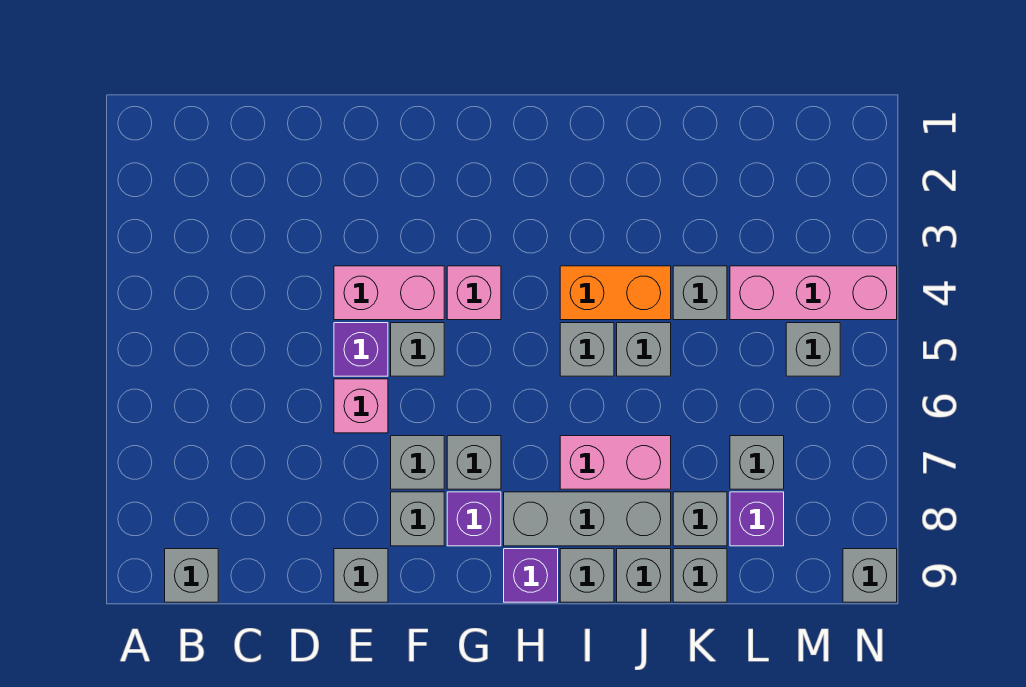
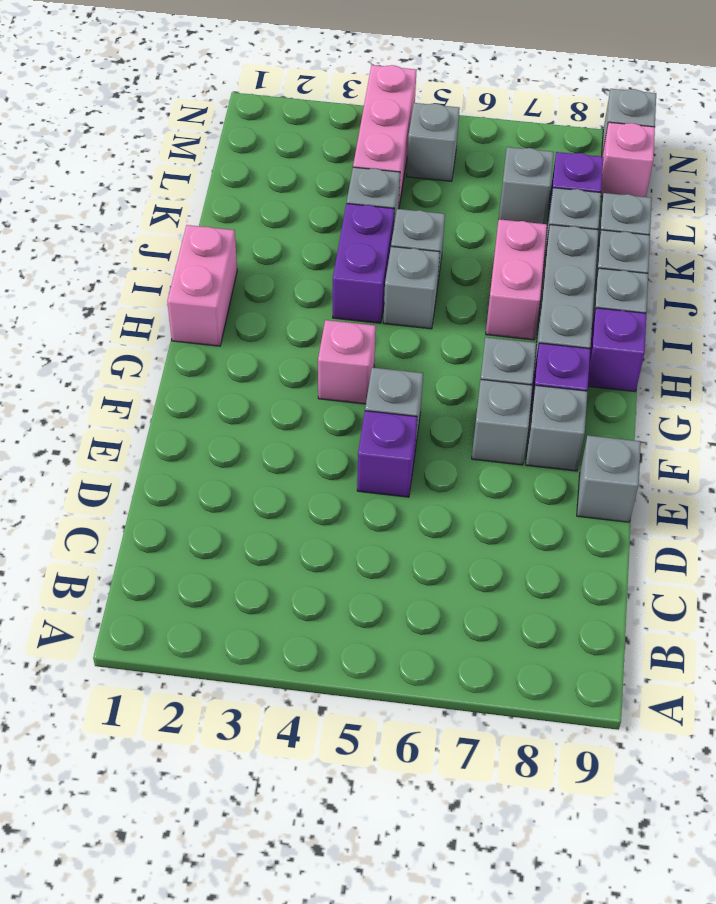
grey brick B9 level 1 -> none
pink brick E4:F4 level 1 -> pink brick H1:I1 level 1
pink brick E6 level 1 -> pink brick M9 level 1
orange brick I4:J4 level 1 -> purple brick I4:J4 level 1

